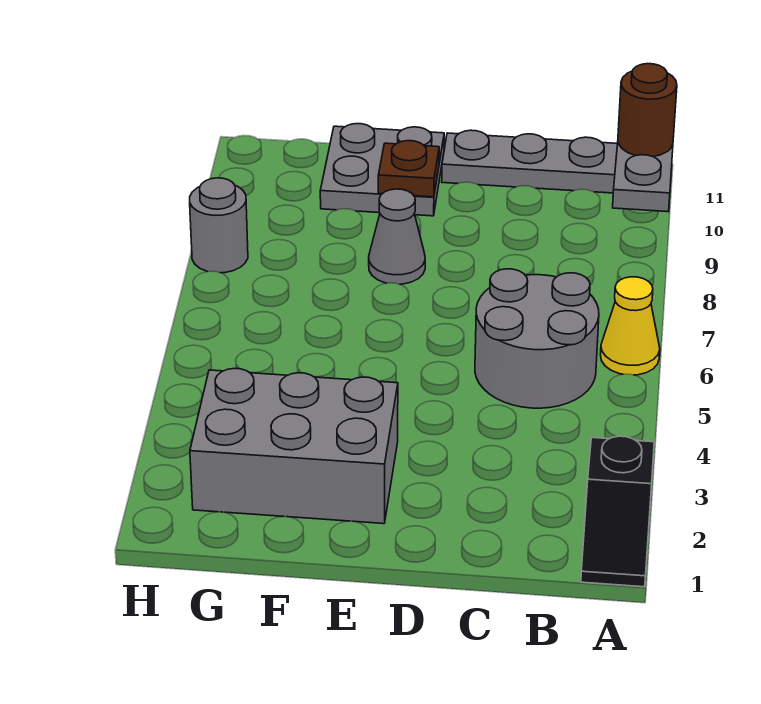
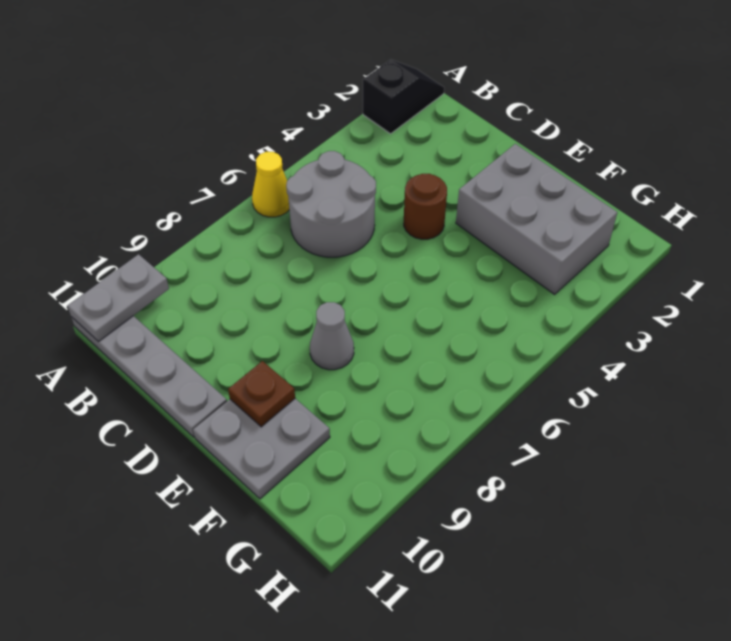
brown round brick A11 level 3 -> brown round brick D4 level 1
grey round brick H8 level 1 -> none

